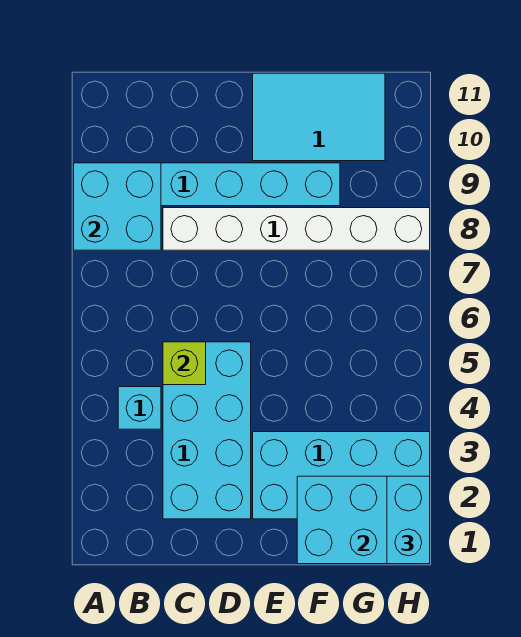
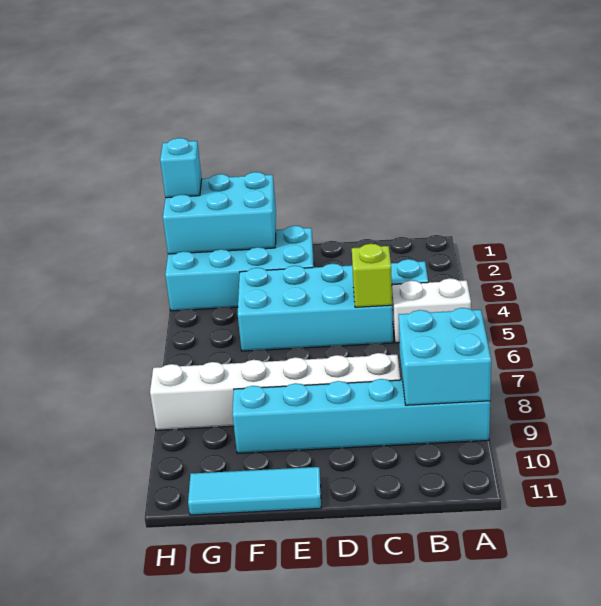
none -> white brick A5:B5 level 1
cyan brick C2:D5 level 1 -> cyan brick C4:F5 level 1
cyan tile E10:G11 level 1 -> cyan tile E11:G11 level 1
cyan brick H1:H2 level 3 -> cyan brick H1 level 3

